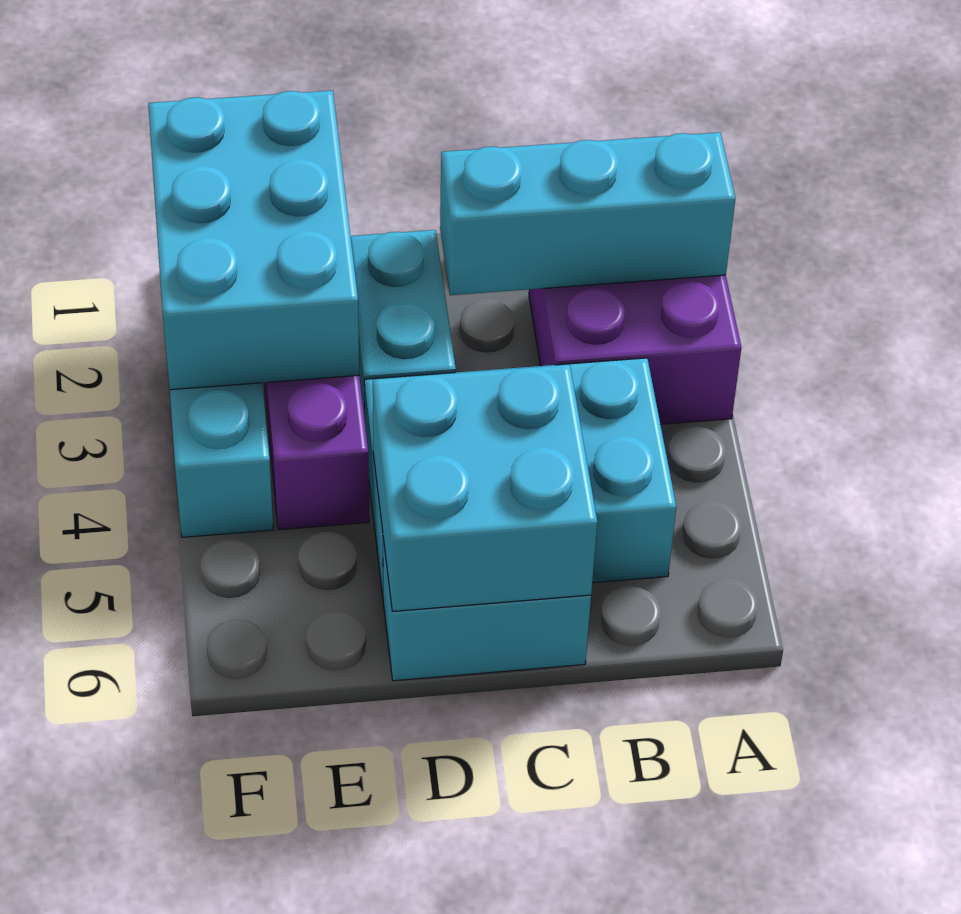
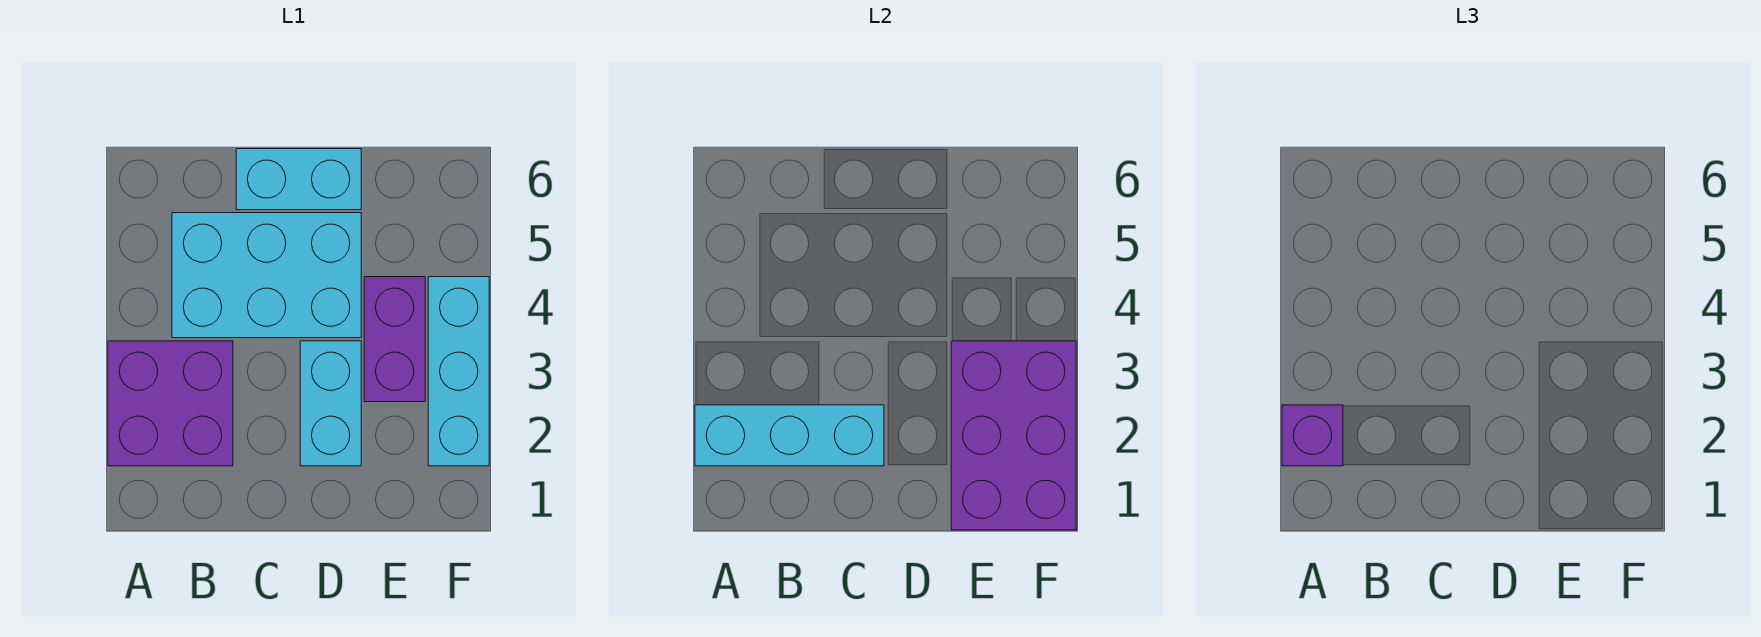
none -> purple brick A2 level 3
cyan brick C5:D6 level 2 -> none
cyan brick E1:F3 level 2 -> purple brick E1:F3 level 2

